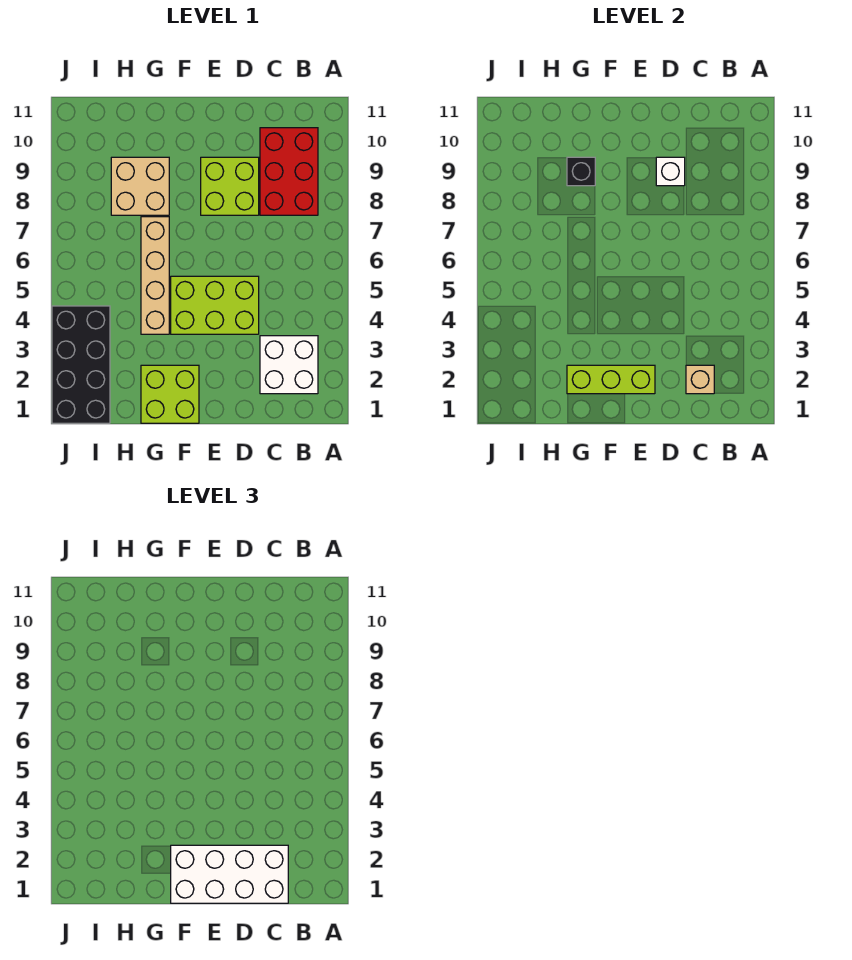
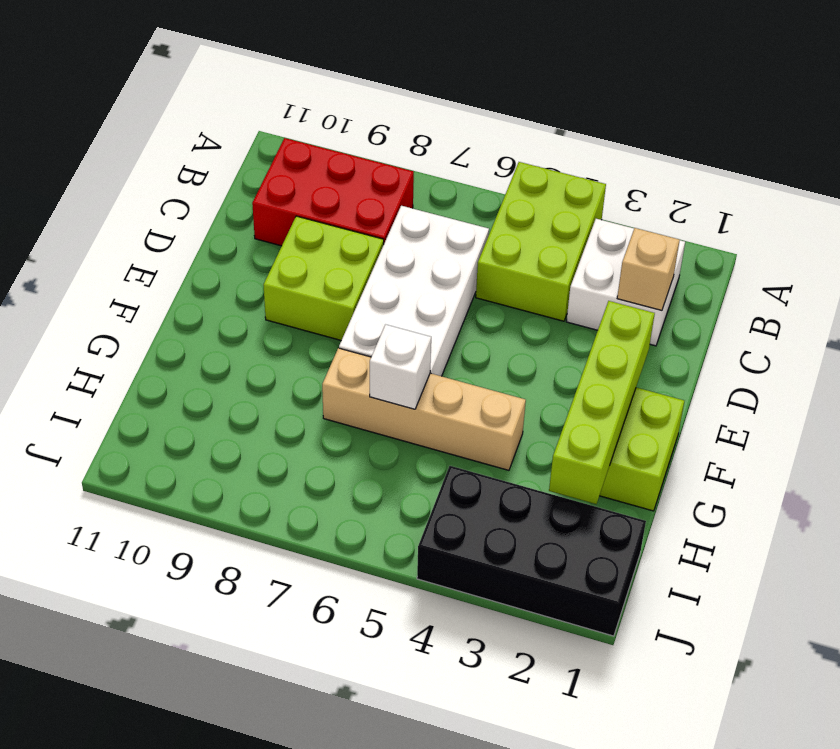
white brick C1:F2 level 3 -> white brick C6:F7 level 1
lime brick D4:F5 level 1 -> lime brick A4:C5 level 1
white brick D9 level 2 -> white brick G6 level 2
lime brick E2:G2 level 2 -> lime brick E2:H2 level 2
tan brick G8:H9 level 1 -> none
black brick G9 level 2 -> none

